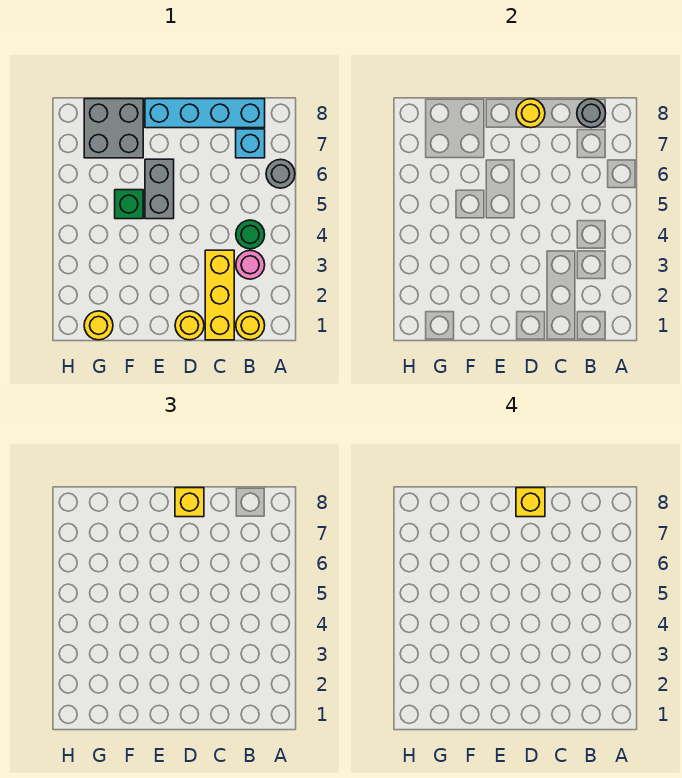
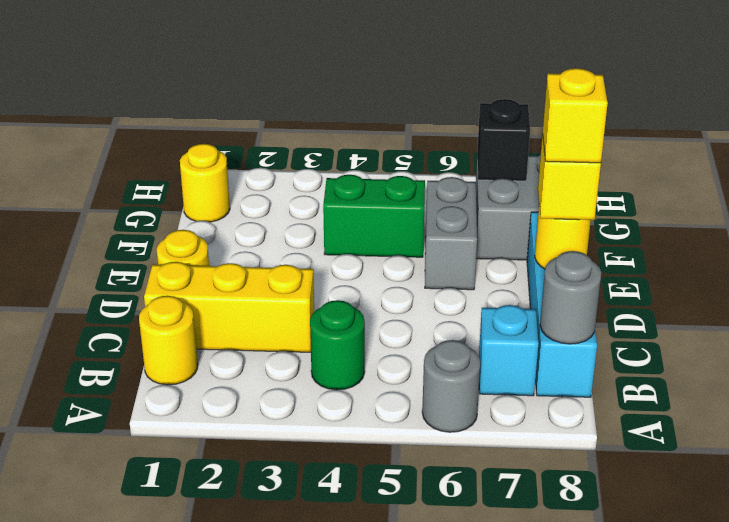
pink round brick B3 level 1 -> none
grey brick E5:E6 level 1 -> grey brick E6:F6 level 1
green brick F5 level 1 -> green brick F4:F5 level 1
none -> black brick G7 level 2

